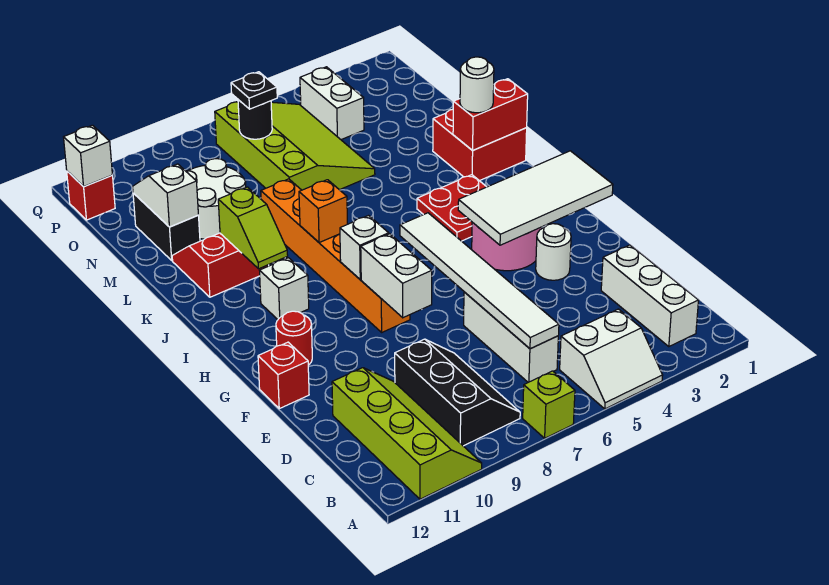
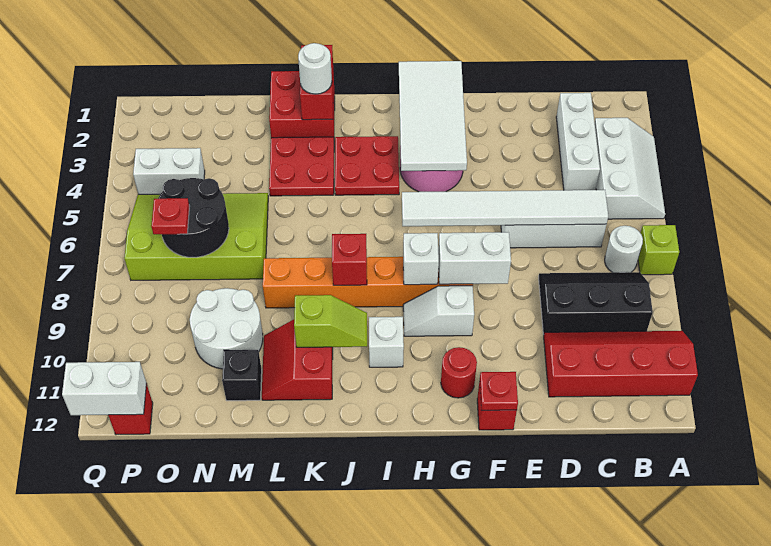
white slope A4:B5 level 1 top B -> white slope A3:B5 level 1 top B
lime slope A10:D11 level 1 top 11 -> red slope A10:D11 level 1 top 11
white brick B2:D2 level 1 -> white brick C2:C4 level 1
white round brick F3 level 1 -> white round brick B7 level 1
none -> red plate F12 level 2
orange brick J8 level 2 -> red brick J8 level 2
none -> red plate K3:L4 level 1
black brick M11:N11 level 1 -> black brick M11 level 1
white slope M11:N11 level 2 top M -> white slope G9:H9 level 1 top G
black round brick O7 level 2 -> black round brick N6:O7 level 2
black plate O7 level 3 -> red plate O7 level 3
white brick P12 level 2 -> white brick P12:Q12 level 2

